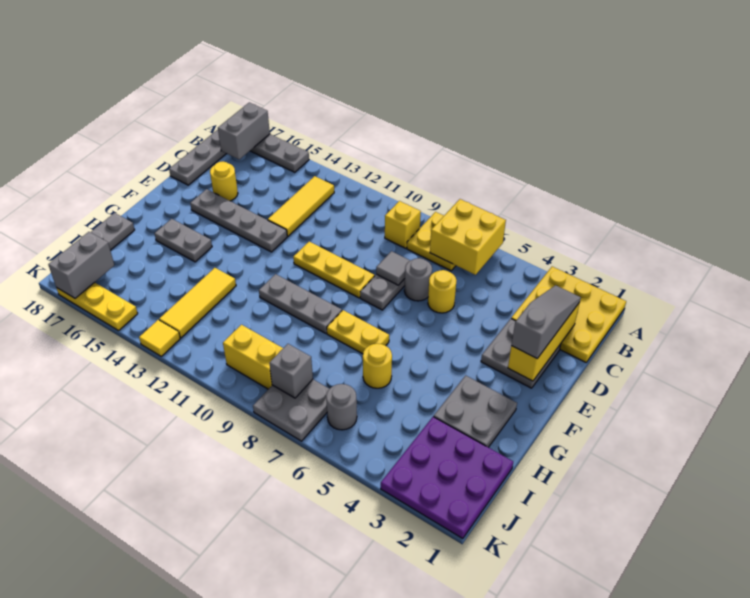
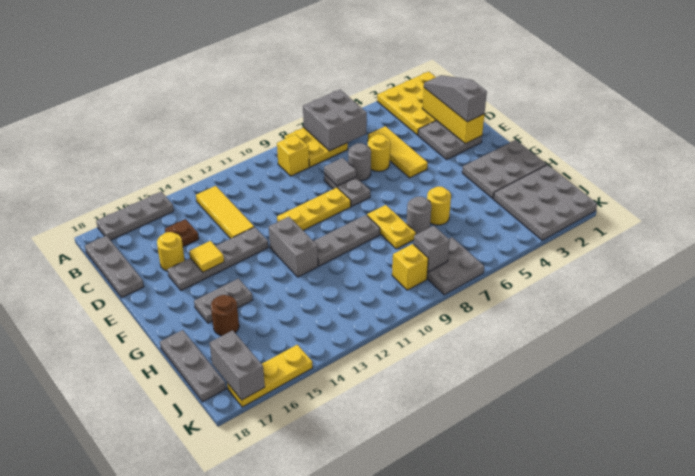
yellow brick A6:B7 level 2 -> grey brick A6:B7 level 2
grey brick A17:B17 level 2 -> grey brick F12:G12 level 1
none -> brown plate C15 level 1
grey plate G2:H3 level 1 -> grey plate G1:H3 level 1
yellow plate G7:G8 level 1 -> yellow plate G8:H8 level 1
yellow tile H13:J13 level 1 -> yellow tile C5:E5 level 1
none -> brown round brick H16 level 1
purple plate I1:K3 level 1 -> grey plate I1:K3 level 1
grey round brick J6 level 1 -> grey round brick H7 level 1
yellow brick J9:J10 level 1 -> yellow brick J9 level 1
yellow tile K13 level 1 -> yellow tile E15 level 2

